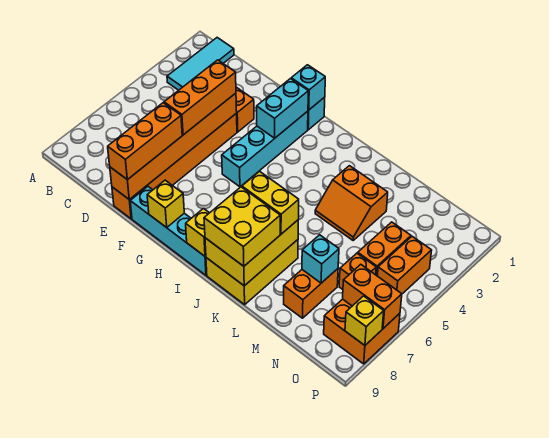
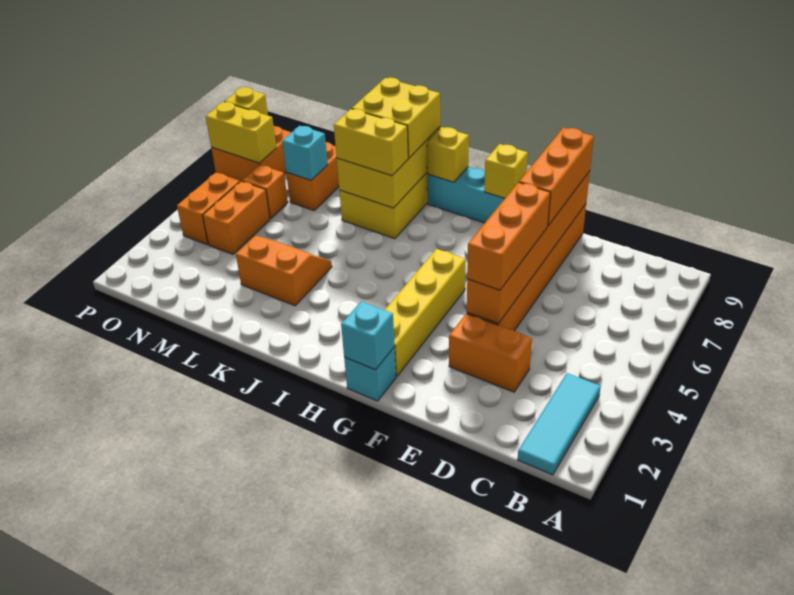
cyan brick G2:G5 level 1 -> yellow brick G2:G5 level 1
cyan brick G2:G3 level 2 -> none
orange brick O7:P7 level 2 -> yellow brick O7:P7 level 2

